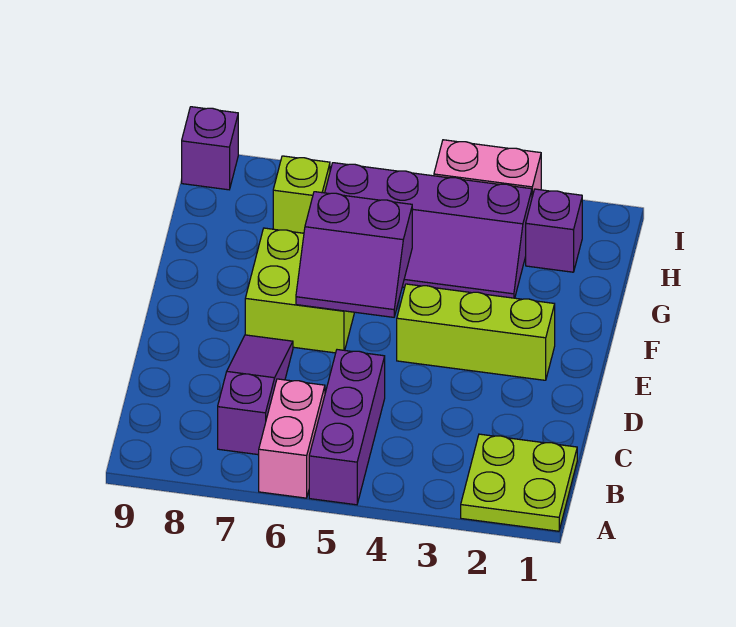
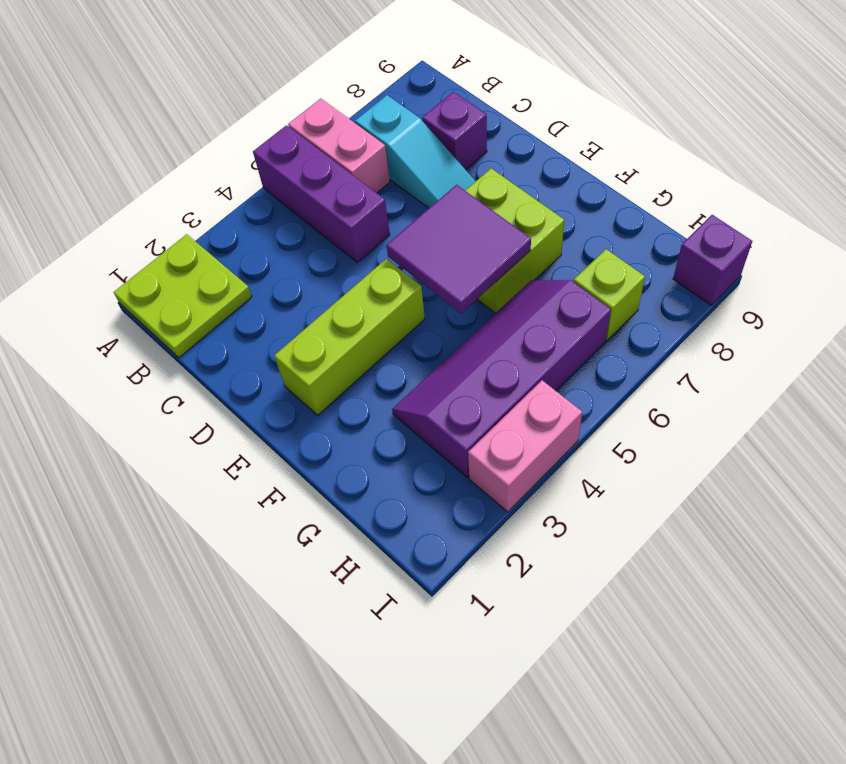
purple slope B7:D7 level 1 top B -> cyan slope B7:D7 level 1 top B
purple slope E5:F6 level 2 top F -> purple tile E5:F6 level 2
purple brick H2 level 1 -> purple brick C8 level 1

